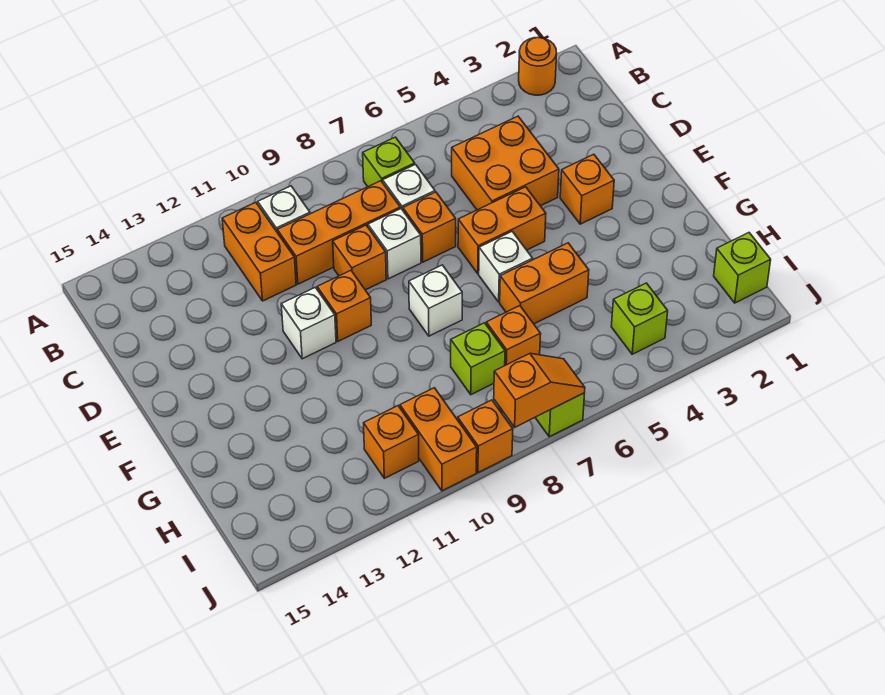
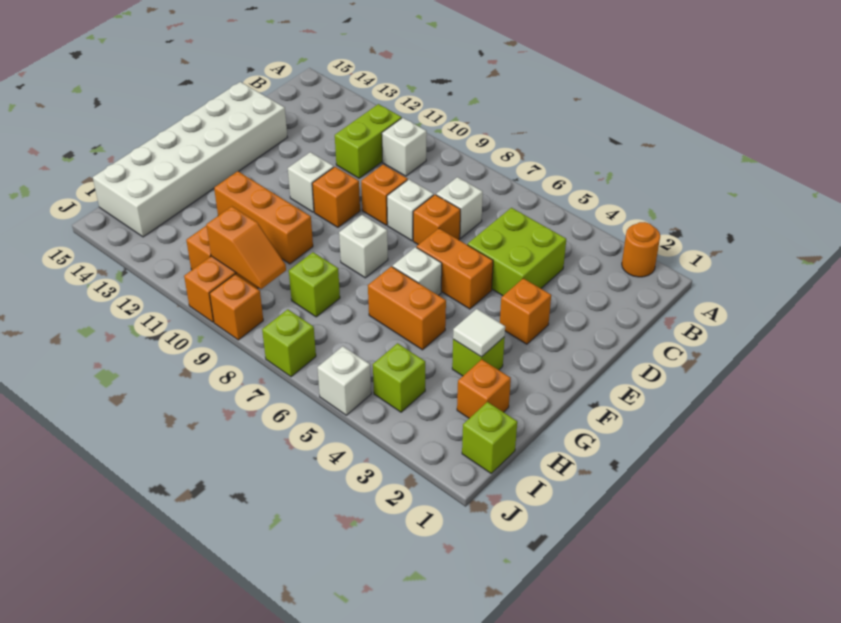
lime brick B7 level 1 -> lime brick G3 level 1
orange brick B11:C11 level 1 -> lime brick B11:C11 level 1
orange brick C4:D5 level 1 -> lime brick C4:D5 level 1
orange brick C8:C10 level 1 -> orange brick G10:G12 level 1
none -> white brick D14:I15 level 1
none -> white tile G3 level 2
orange brick H7 level 1 -> orange brick H2 level 1
none -> white brick J5 level 1
orange slope J7:J8 level 2 top 8 -> orange slope I9:I10 level 2 top 10

